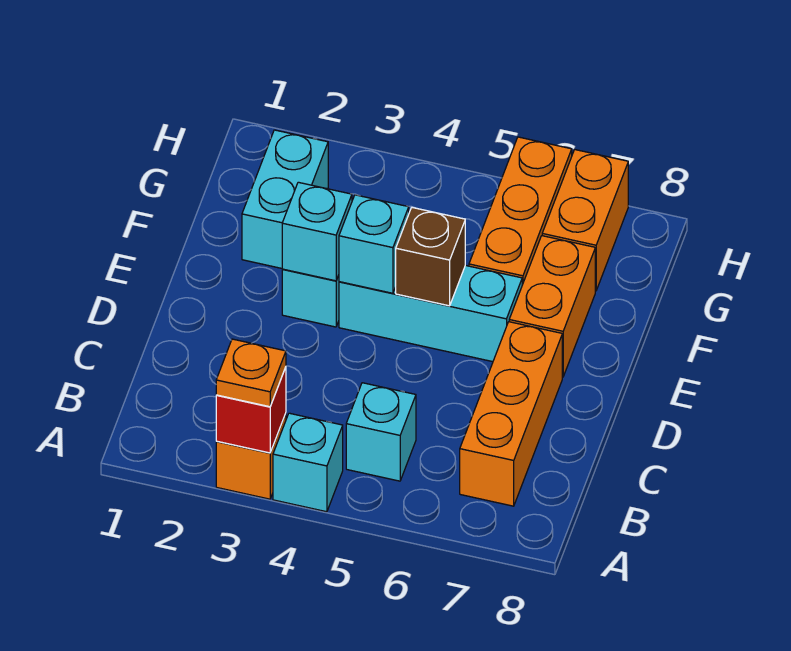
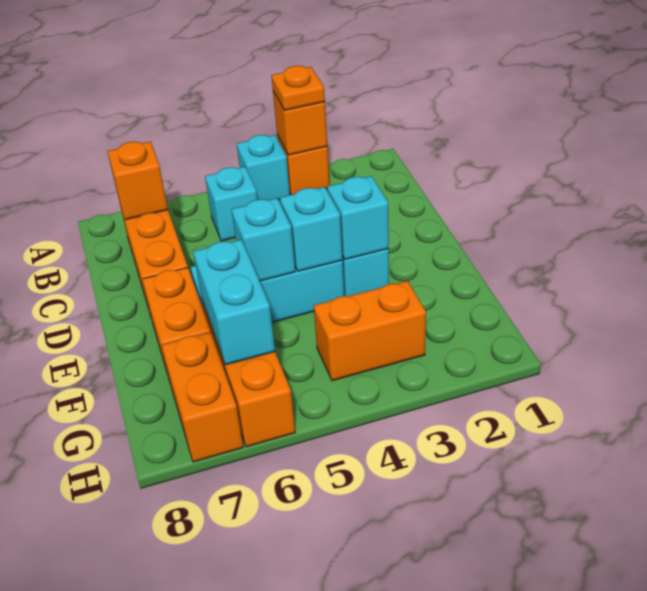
red brick A3 level 2 -> orange brick A3 level 2
none -> orange brick B7 level 2
brown brick E5 level 2 -> cyan brick E5 level 2
cyan brick F2:G2 level 1 -> cyan brick F6:G6 level 2
none -> orange brick G3:G4 level 1

